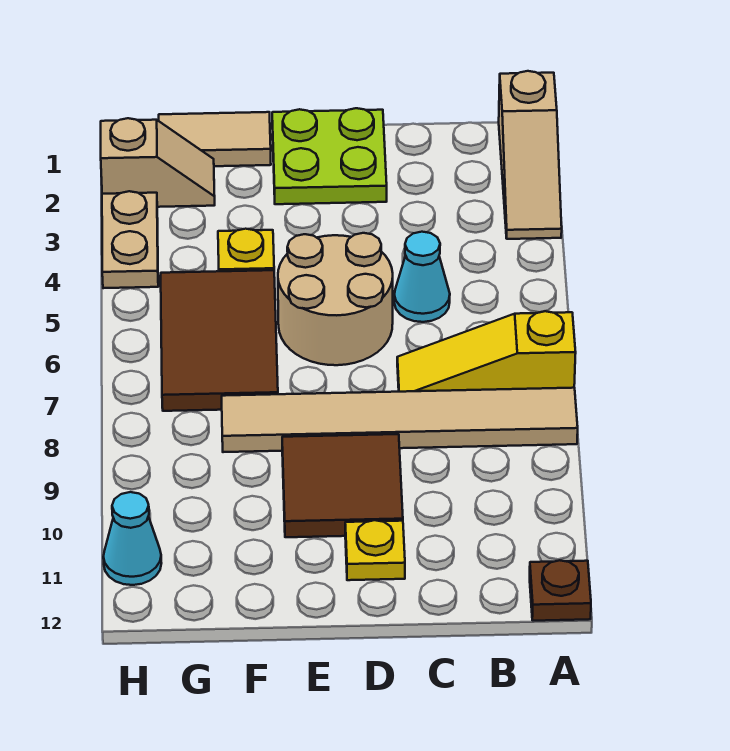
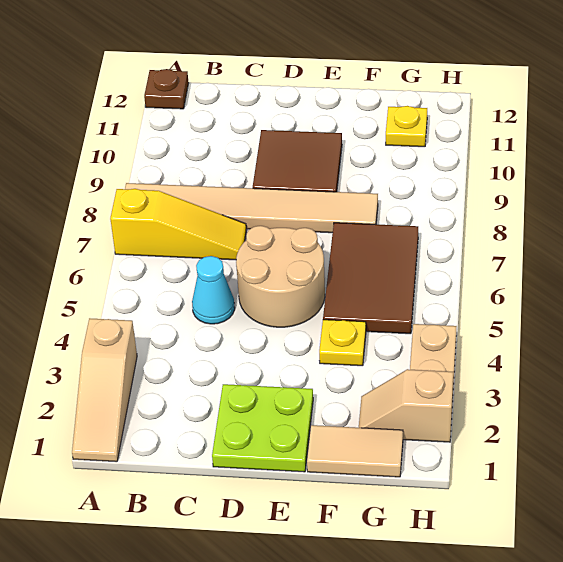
tan slope A1:A3 level 1 top 1 -> tan slope A1:A3 level 1 top 3
yellow plate D11 level 1 -> yellow plate G11 level 1
cyan cone H11 level 1 -> none

